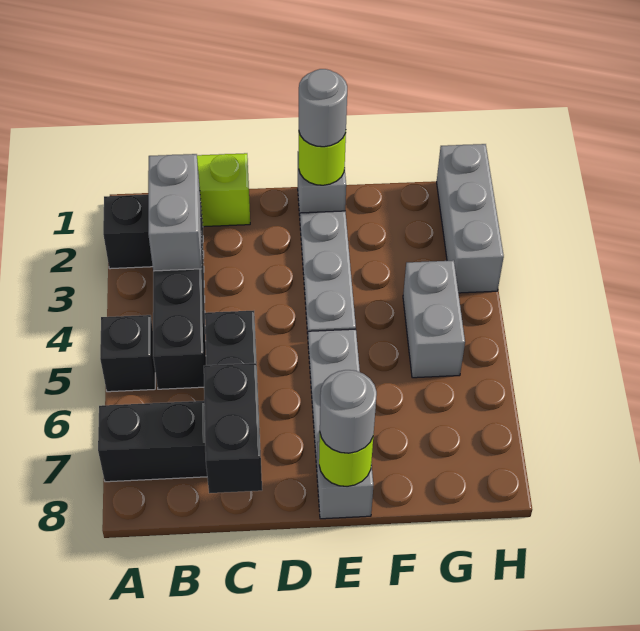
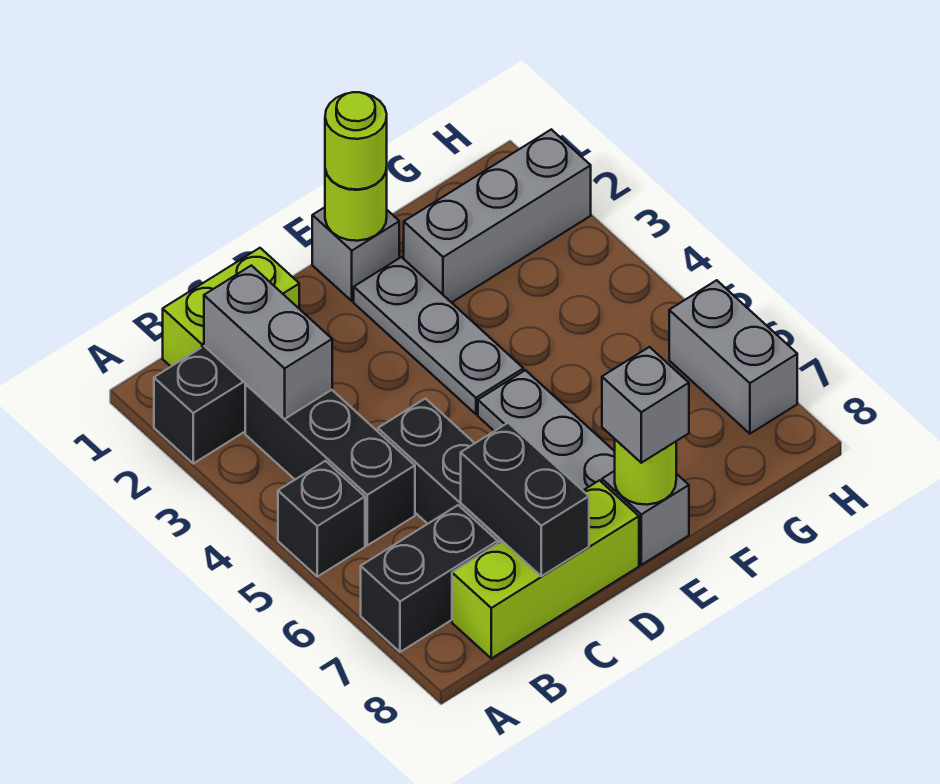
none -> lime brick B8:D8 level 1
grey round brick E1 level 3 -> lime round brick E1 level 3
grey round brick E8 level 3 -> grey brick E8 level 3
grey brick G4:G5 level 1 -> grey brick H6:H7 level 1
grey brick H1:H3 level 1 -> grey brick F2:H2 level 1

